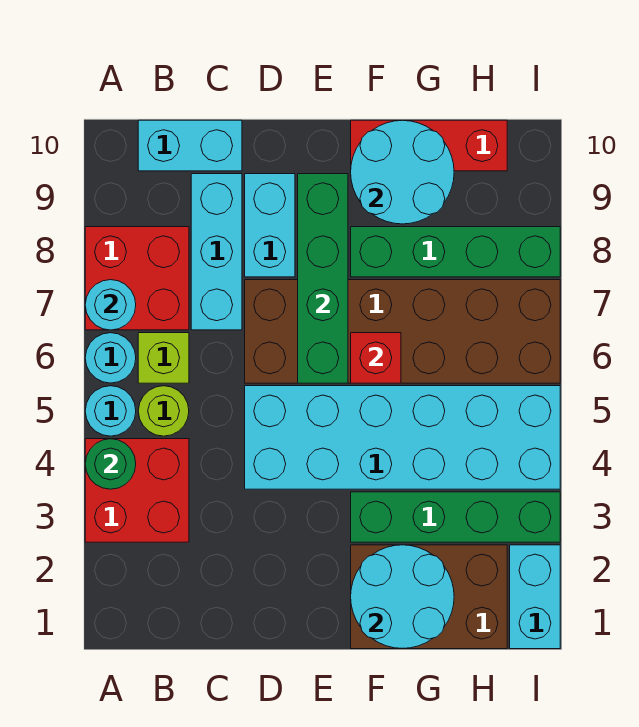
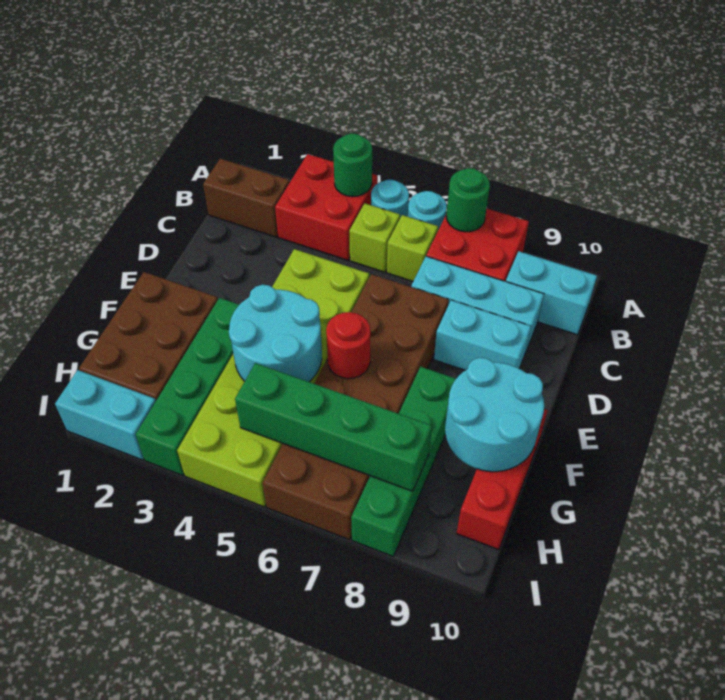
cyan round brick A7 level 2 -> green round brick A7 level 2
none -> brown brick B1:B2 level 1
lime round brick B5 level 1 -> lime brick B5 level 1
cyan brick B10:C10 level 1 -> cyan brick B9:B10 level 1
cyan brick D4:I5 level 1 -> lime brick D4:I5 level 1
green brick E6:E9 level 2 -> green brick H5:H8 level 2
cyan round brick F1:G2 level 2 -> cyan round brick F4:G5 level 2
red brick F6 level 2 -> red round brick F6 level 2

